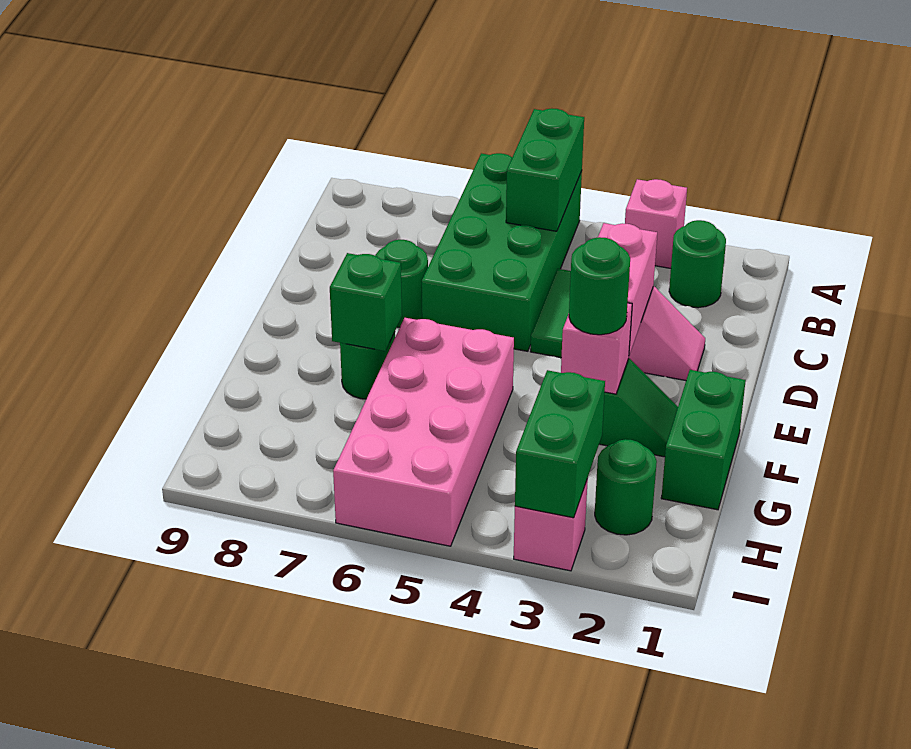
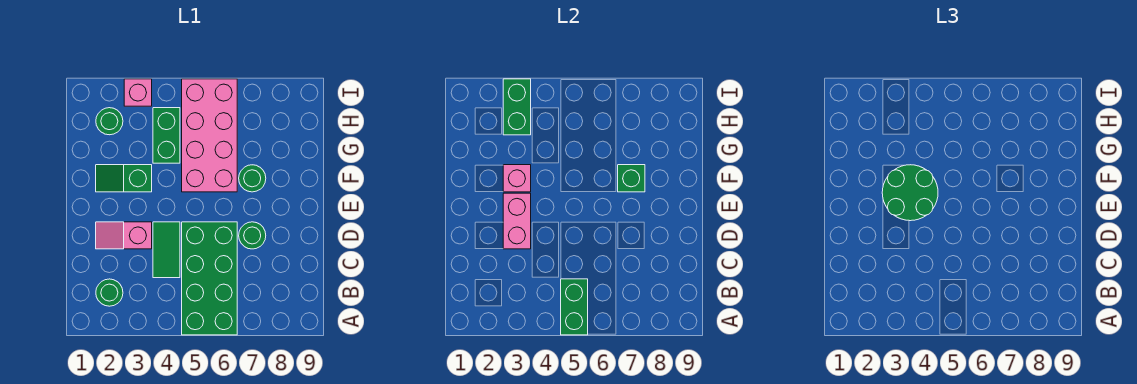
pink brick A3 level 1 -> none
green brick F1:G1 level 1 -> green brick G4:H4 level 1
green round brick F3 level 3 -> green round brick E3:F4 level 3

